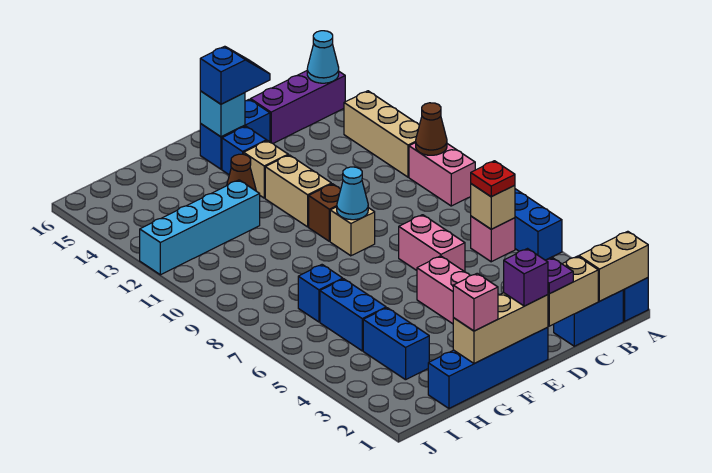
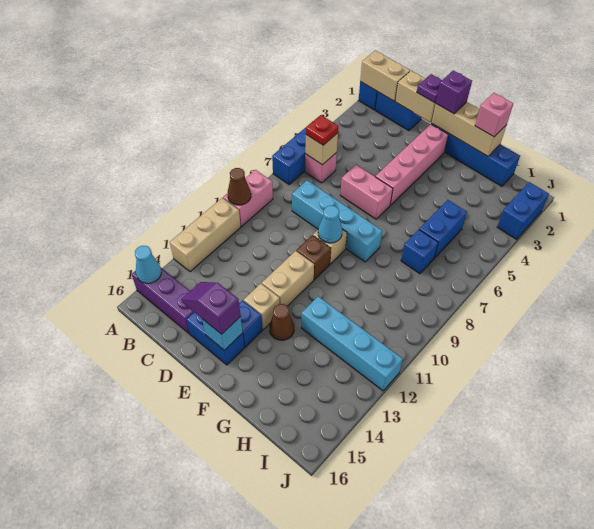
none -> cyan brick C8:F8 level 1
pink brick D6:D7 level 1 -> pink brick D6:E6 level 1
blue slope D15:E15 level 3 top E -> purple slope D15:E15 level 3 top E
blue brick H3:H4 level 1 -> blue brick J2:J3 level 1

